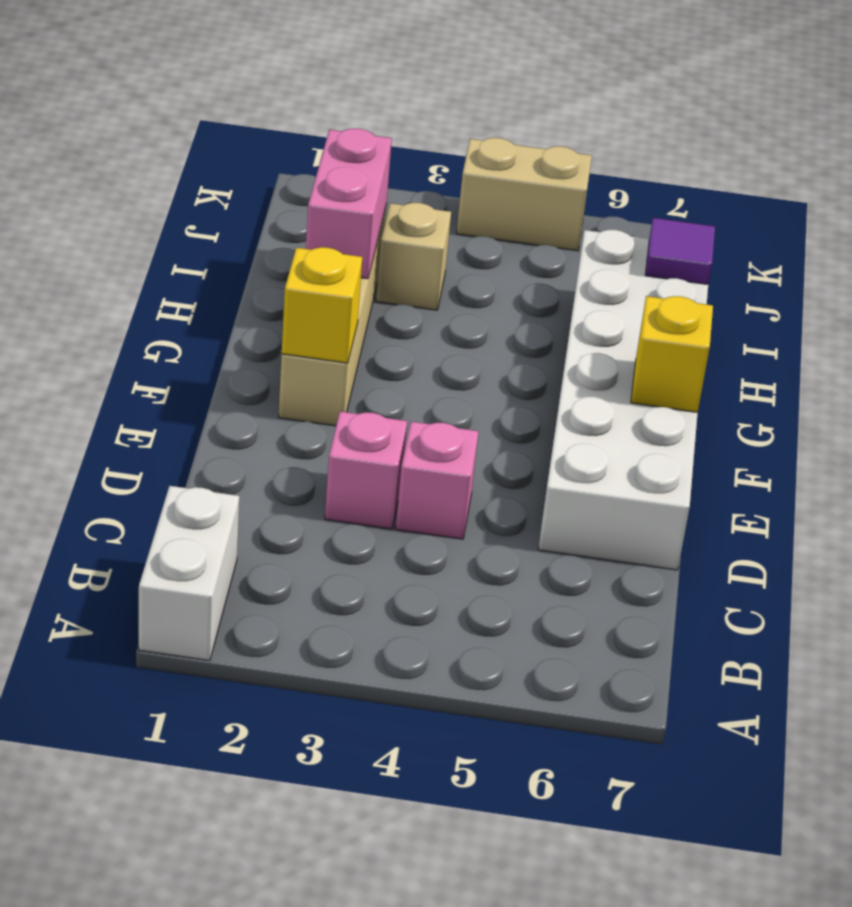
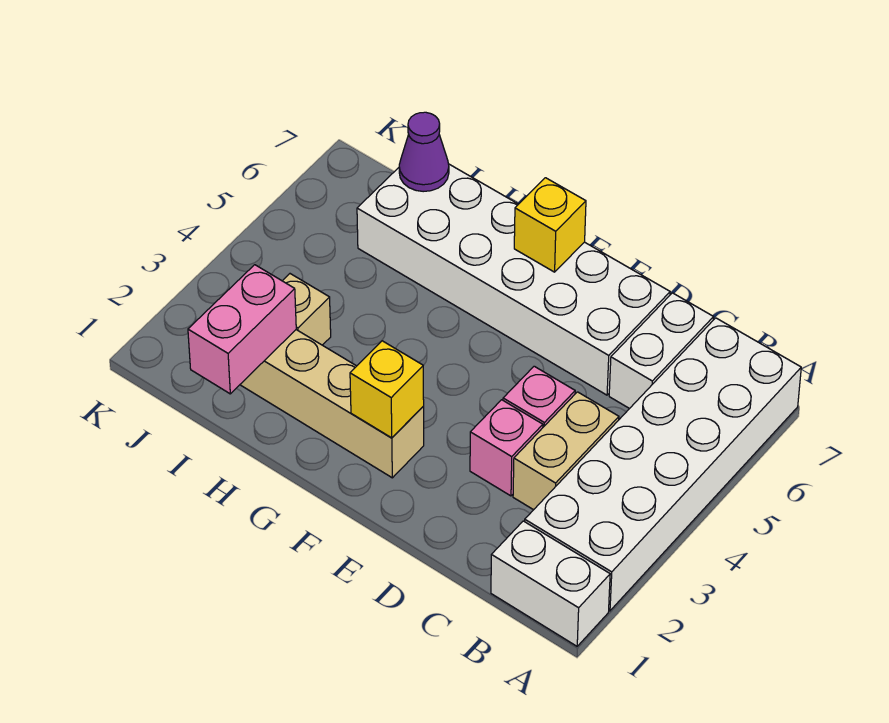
none -> white brick A2:B7 level 1
none -> white brick C6:C7 level 1
pink brick H2:I2 level 2 -> pink brick I1:I2 level 2
purple tile I7 level 2 -> purple cone I7 level 2
tan brick K4:K5 level 1 -> tan brick C3:C4 level 1

